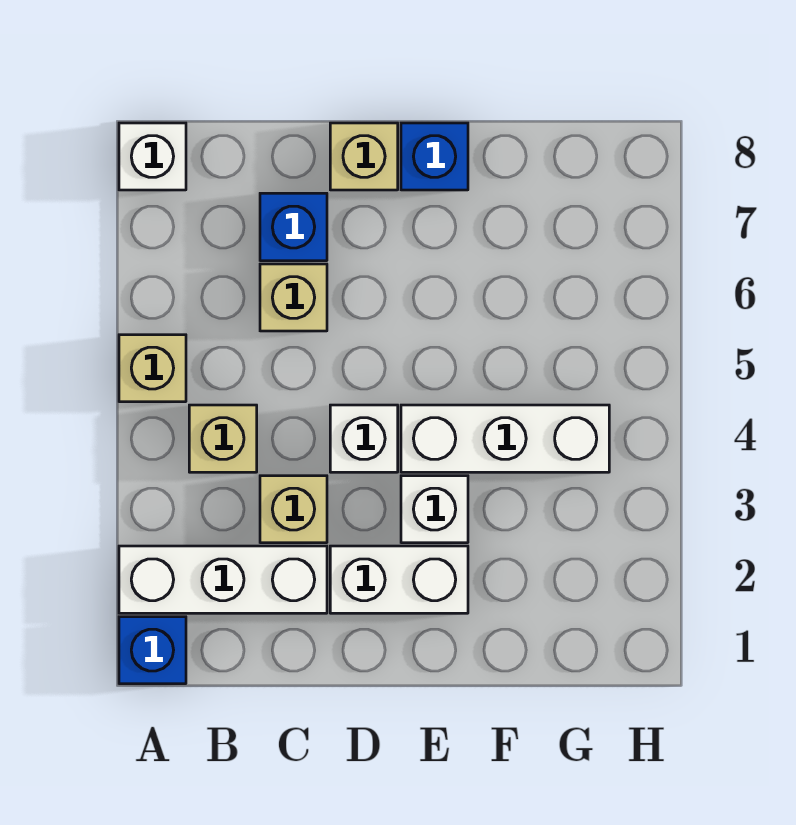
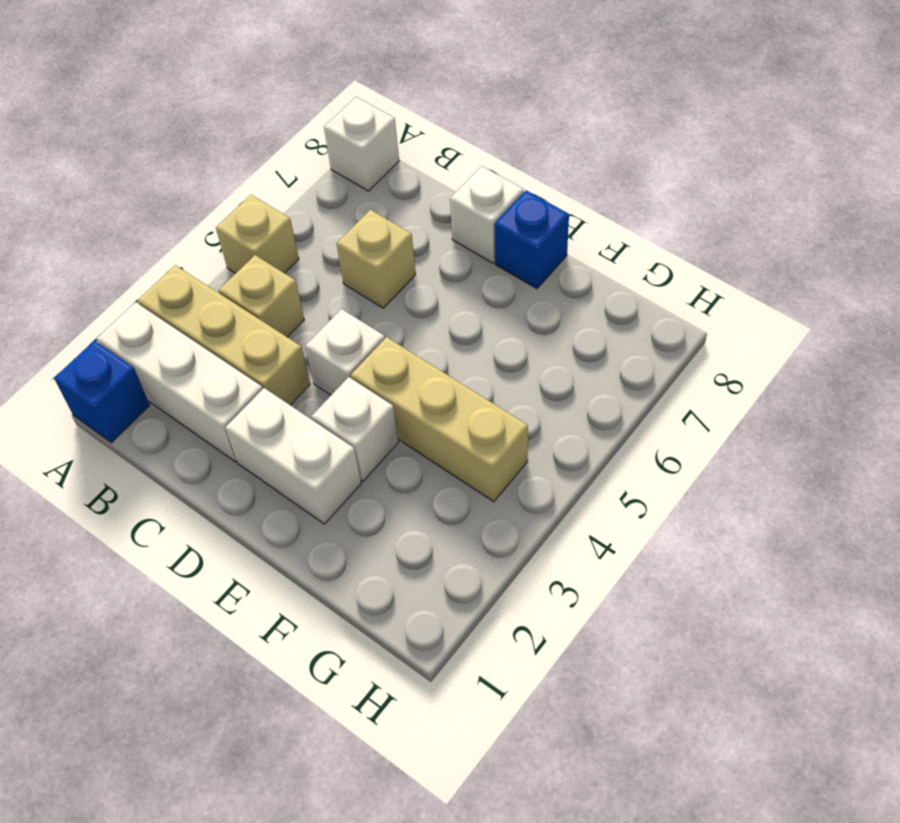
tan brick C3 level 1 -> tan brick A3:C3 level 1
blue brick C7 level 1 -> none
tan brick D8 level 1 -> white brick D8 level 1
white brick E4:G4 level 1 -> tan brick E4:G4 level 1

